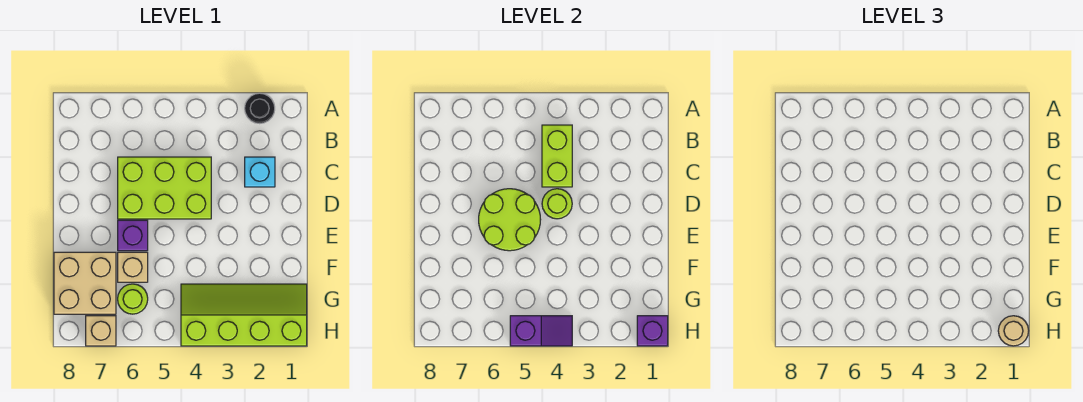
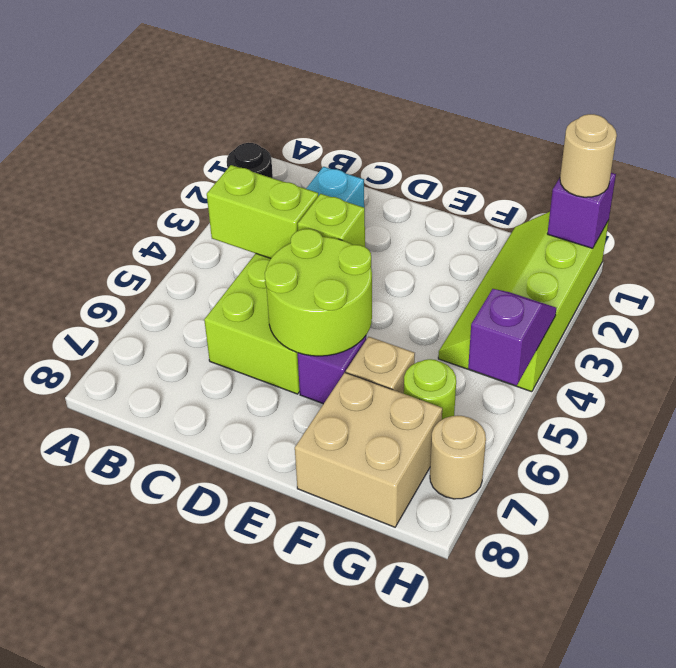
lime round brick D4 level 2 -> lime brick D4 level 2
tan brick H7 level 1 -> tan round brick H7 level 1

